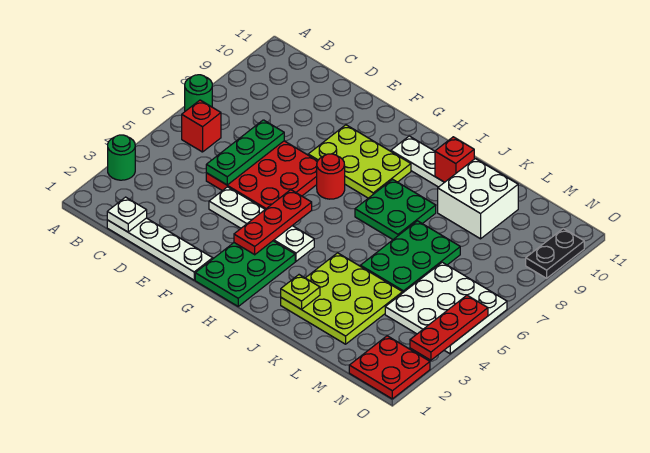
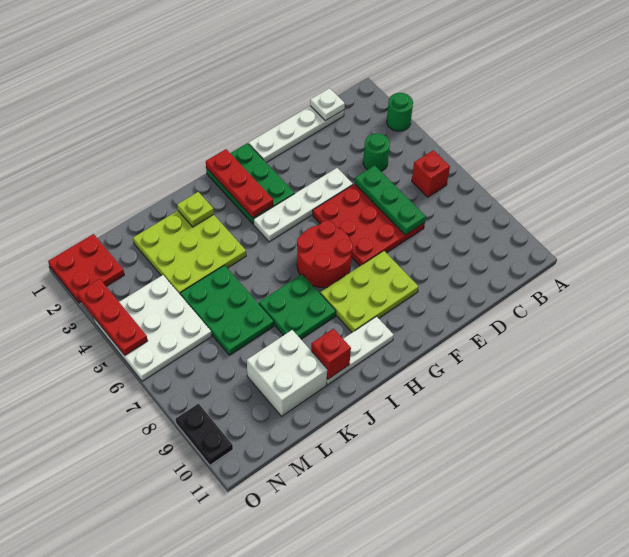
green round brick A7 level 1 -> green round brick C4 level 1
red plate G3:G5 level 2 -> red plate H1:H3 level 2
red round brick G7 level 1 -> red round brick G6:H7 level 1

